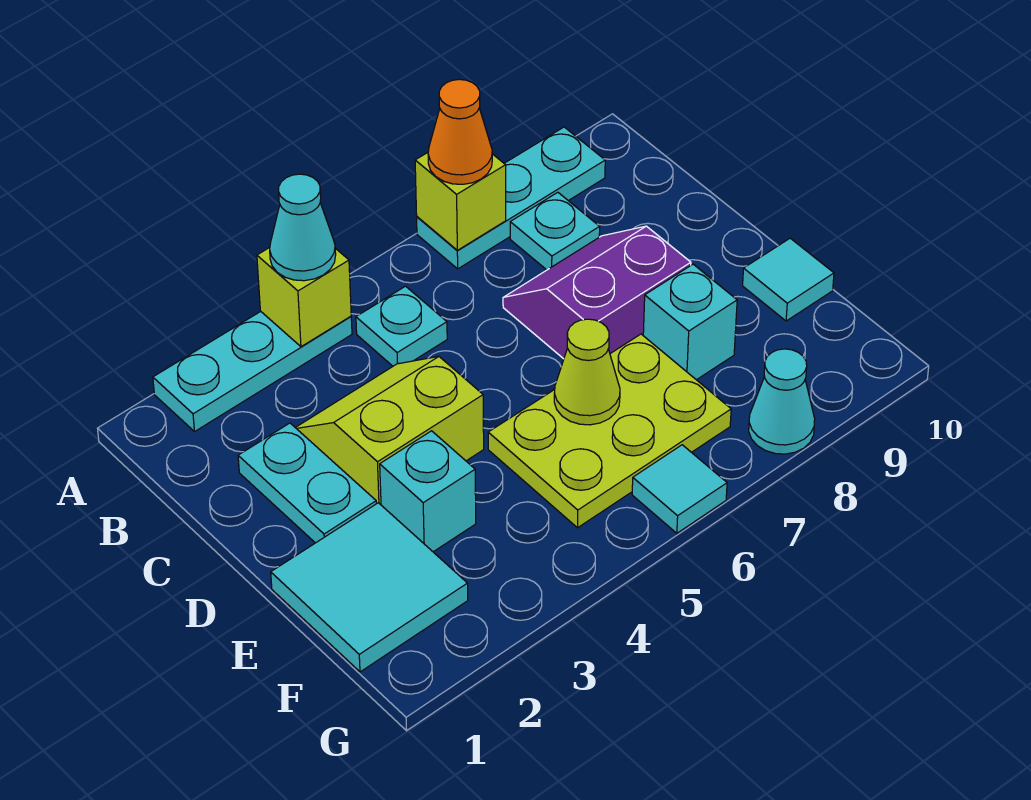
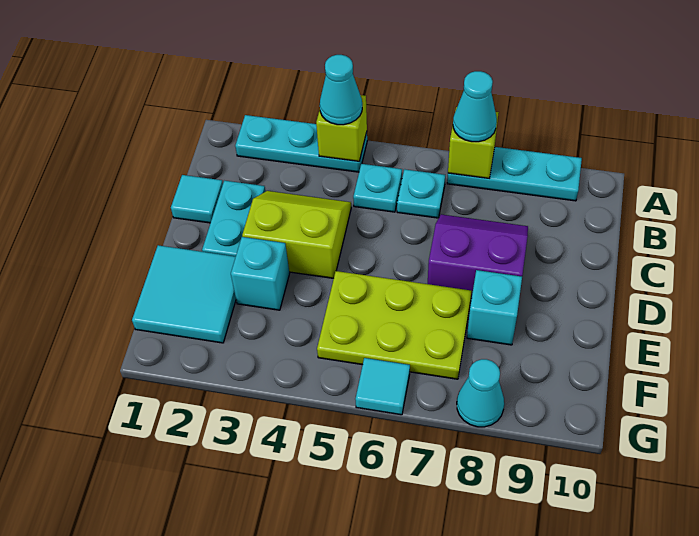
orange cone A7 level 3 -> cyan cone A7 level 3
cyan plate B8 level 1 -> cyan plate B6 level 1
lime cone E6 level 2 -> none
cyan tile E10 level 1 -> cyan tile C1 level 1

